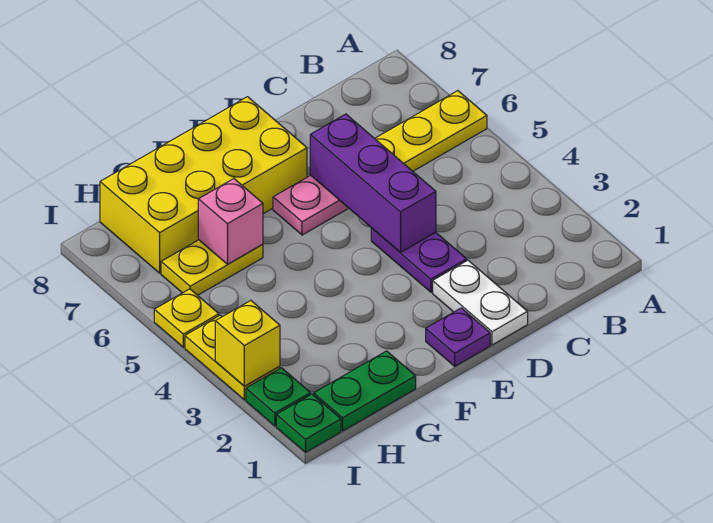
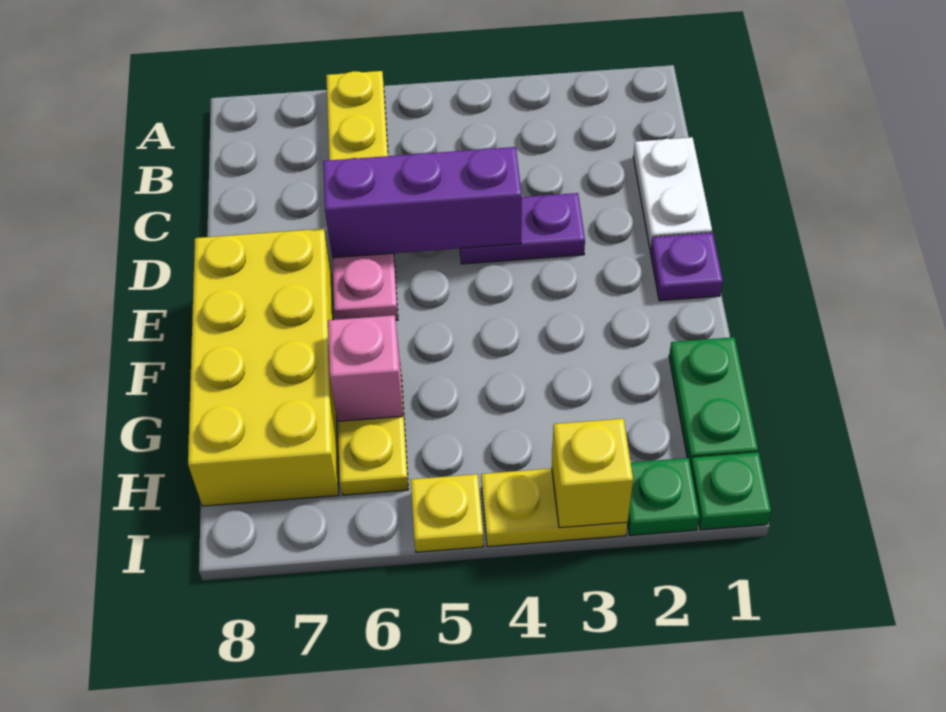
white plate D1:D2 level 1 -> white plate C1:D1 level 1

